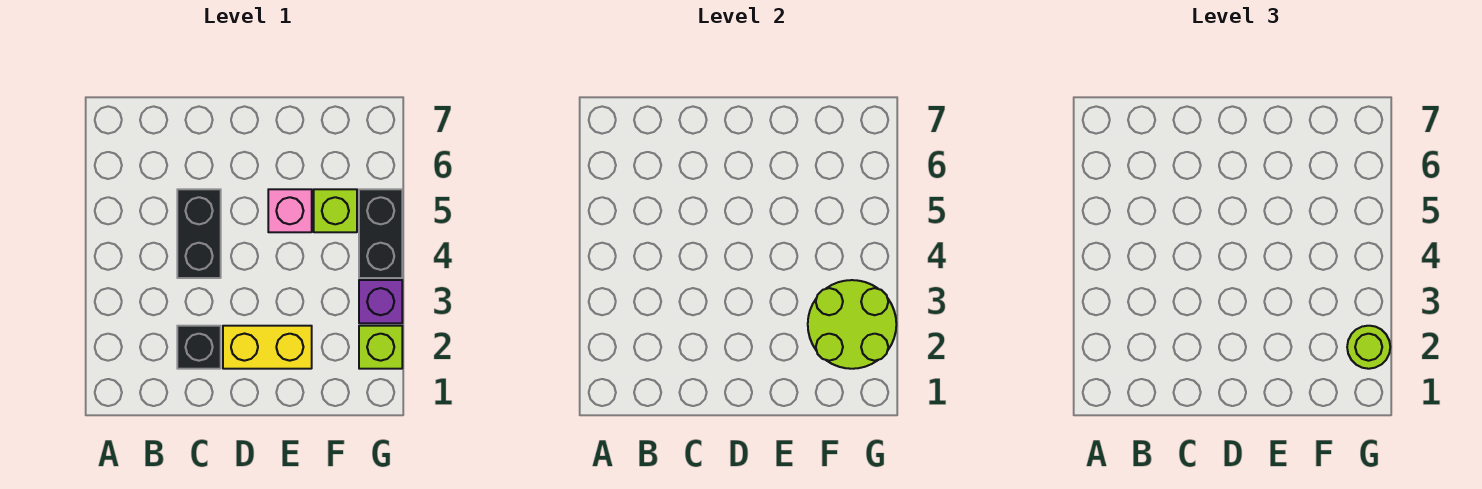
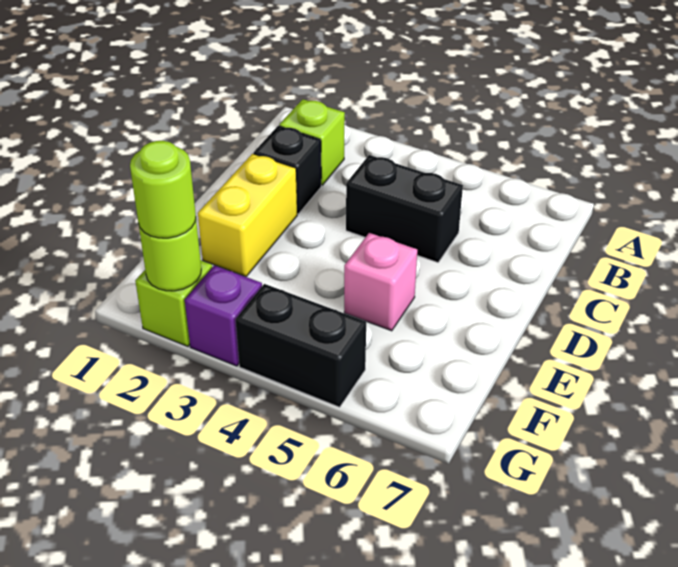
lime round brick F2:G3 level 2 -> lime round brick G2 level 2
lime brick F5 level 1 -> lime brick B2 level 1

